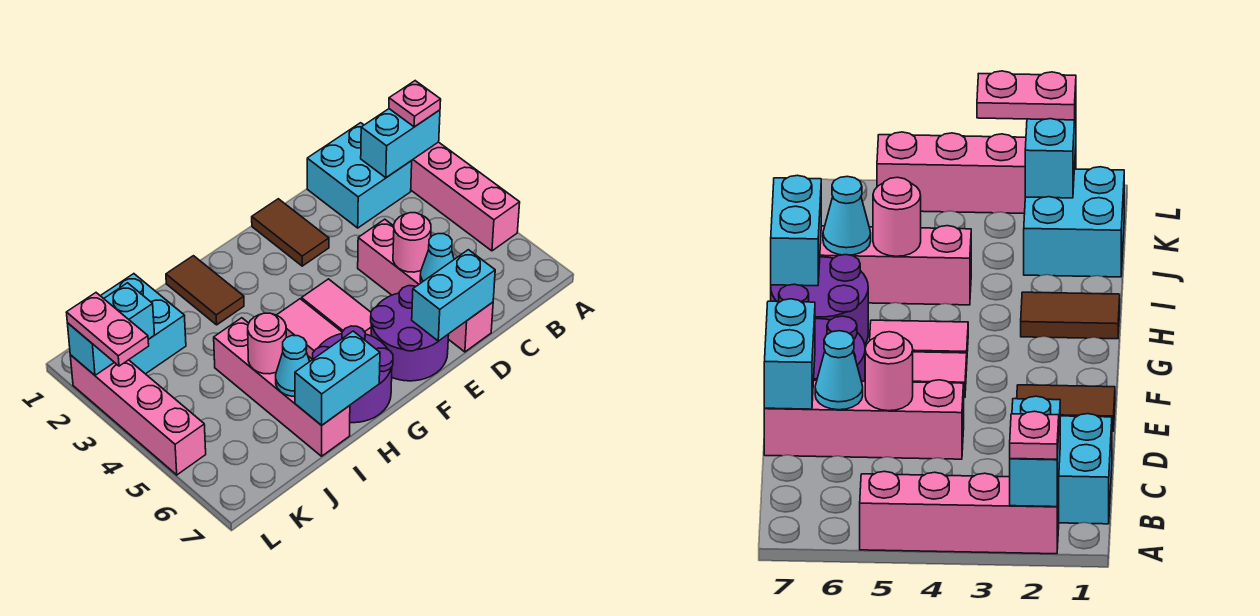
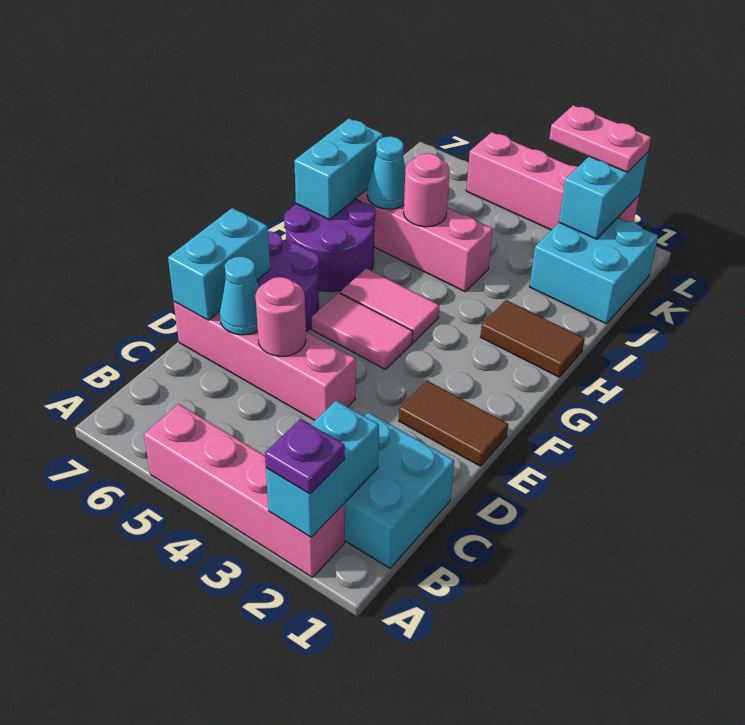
pink plate A2 level 3 -> purple plate A2 level 3

